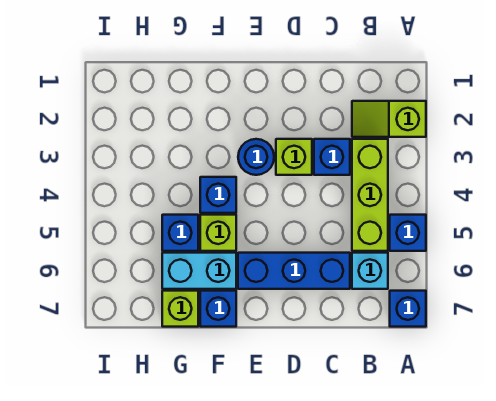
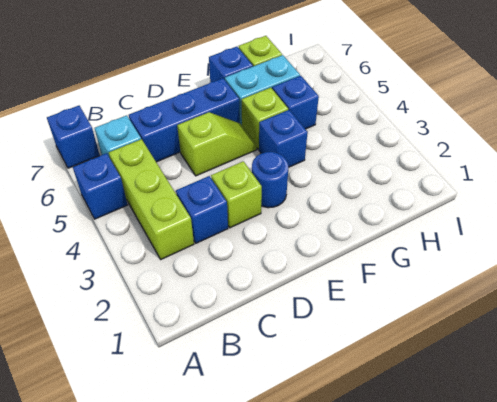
lime slope A2:B2 level 1 top A -> lime slope D5:E5 level 1 top D

